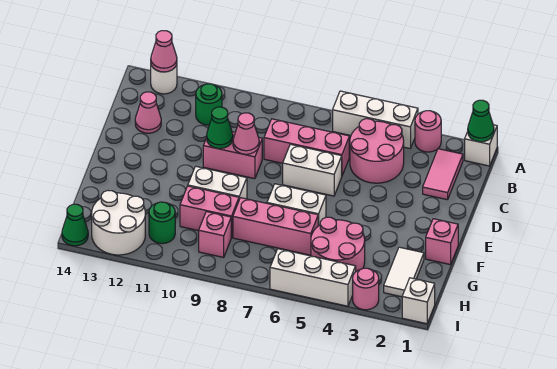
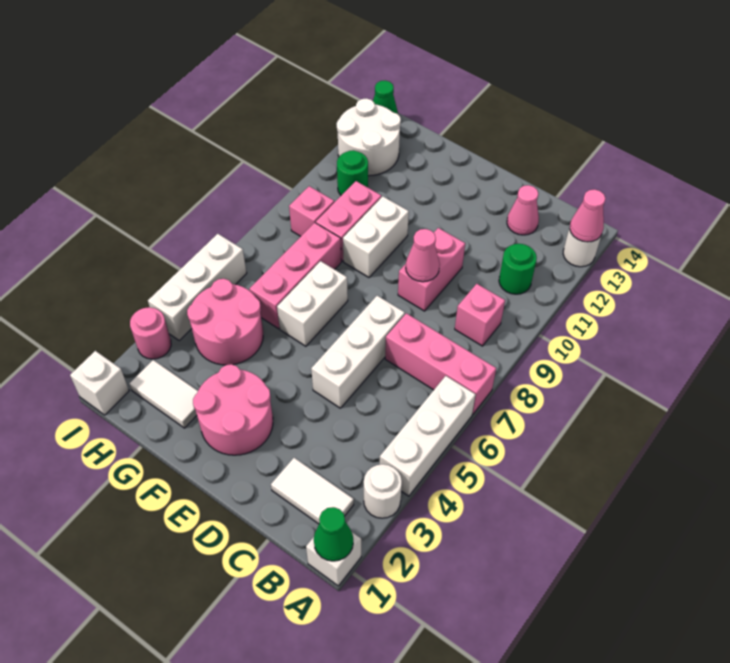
pink round brick A3 level 1 -> white round brick A3 level 1
pink tile B2:C2 level 1 -> white tile B2:C2 level 1
pink round brick B4:C5 level 1 -> pink round brick E2:F3 level 1
pink brick C6:C8 level 1 -> pink brick A7:C7 level 1
white brick D6:D7 level 1 -> white brick D5:D7 level 1
green cone D10 level 2 -> none
pink brick F1 level 1 -> pink brick B9 level 1

